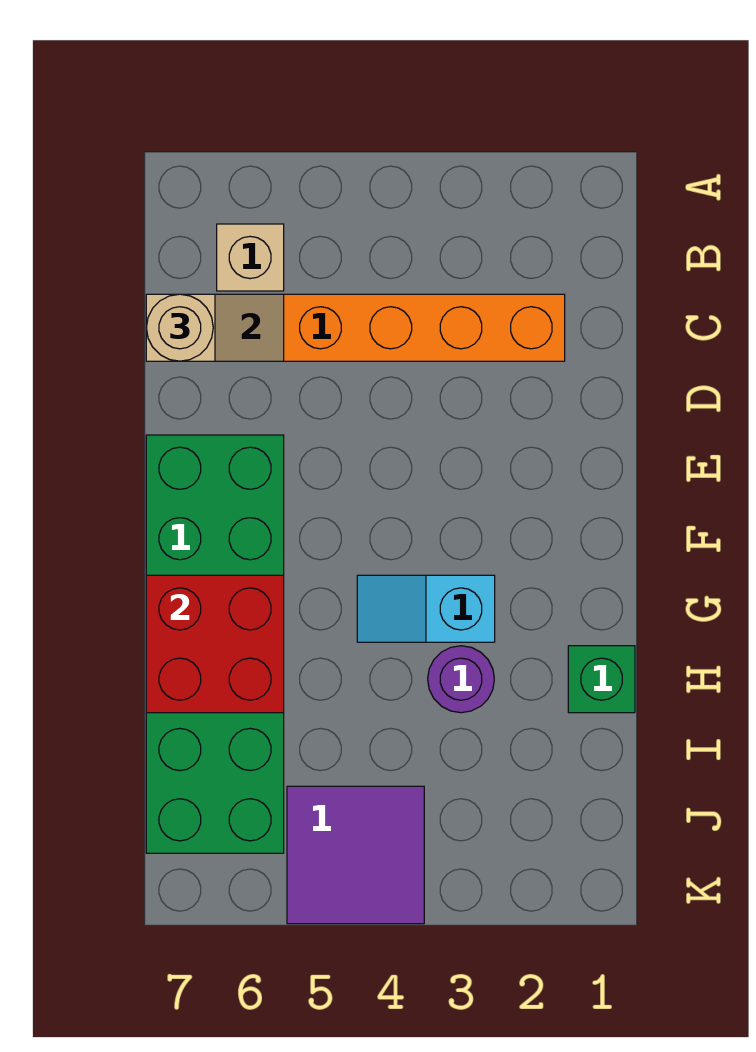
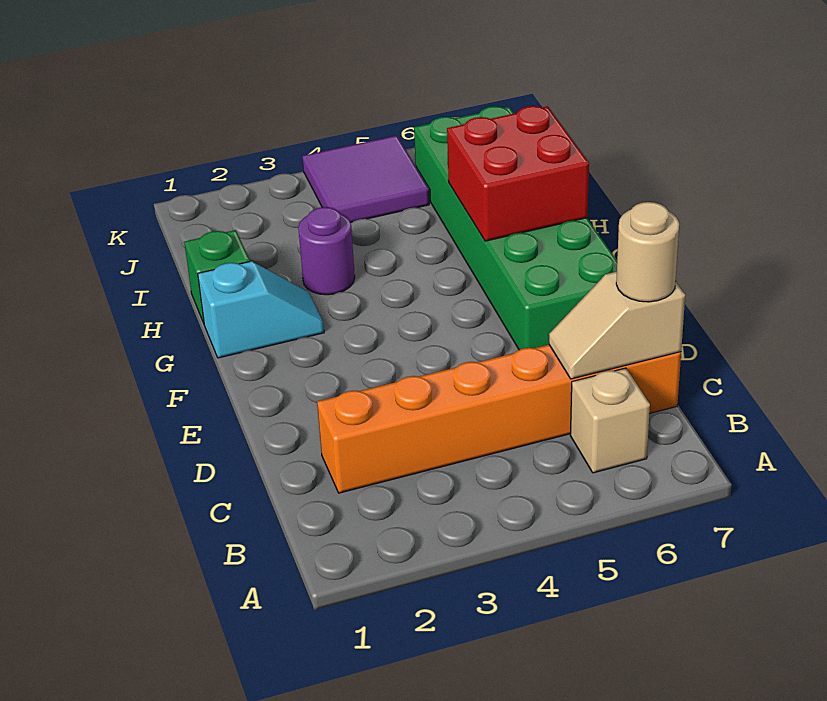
cyan slope G3:G4 level 1 top 3 -> cyan slope G1:G2 level 1 top 1

